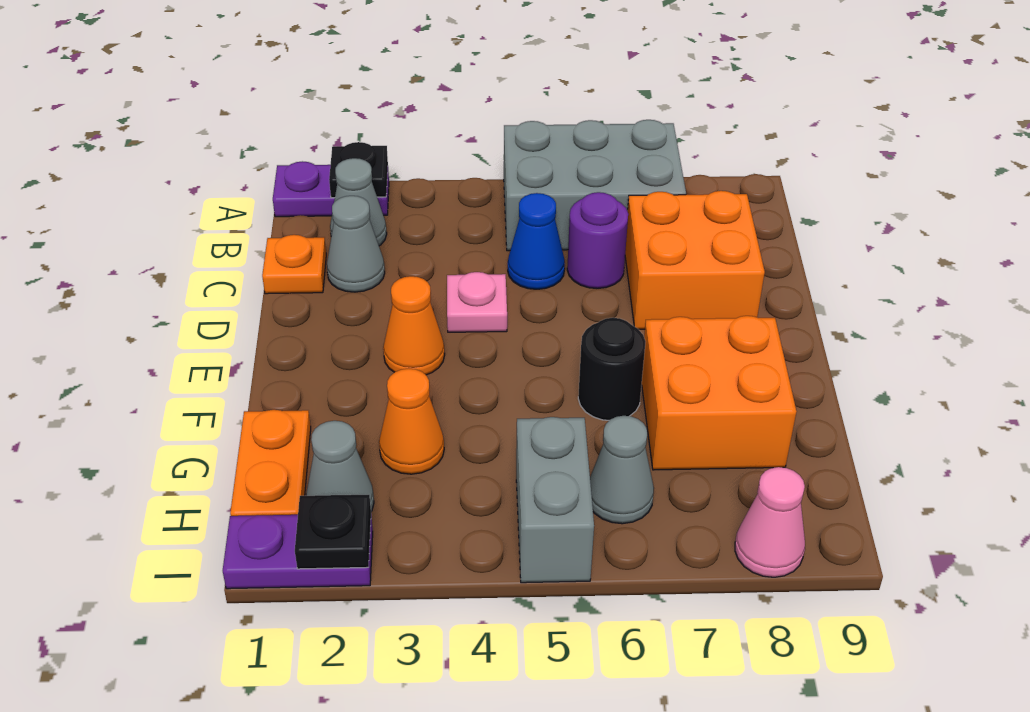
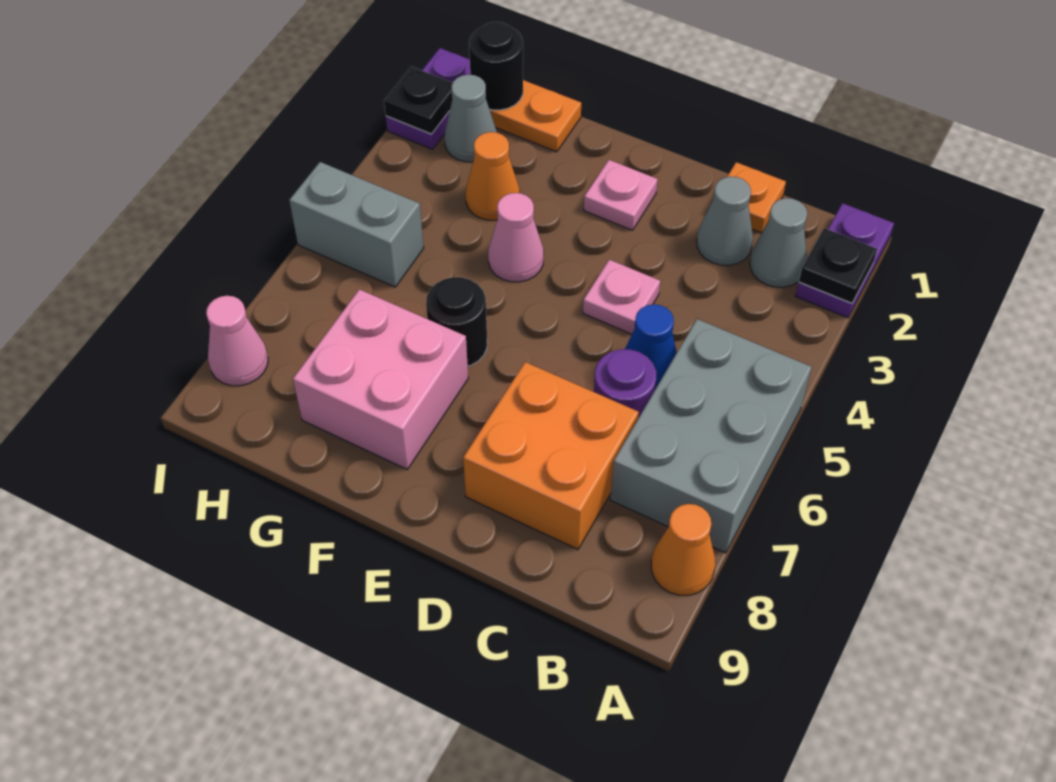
none -> pink plate E2 level 1
orange cone E3 level 1 -> orange cone A8 level 1
none -> pink cone F4 level 1
orange brick F7:G8 level 1 -> pink brick F7:G8 level 1
none -> black round brick H1 level 2
grey cone H6 level 1 -> none

